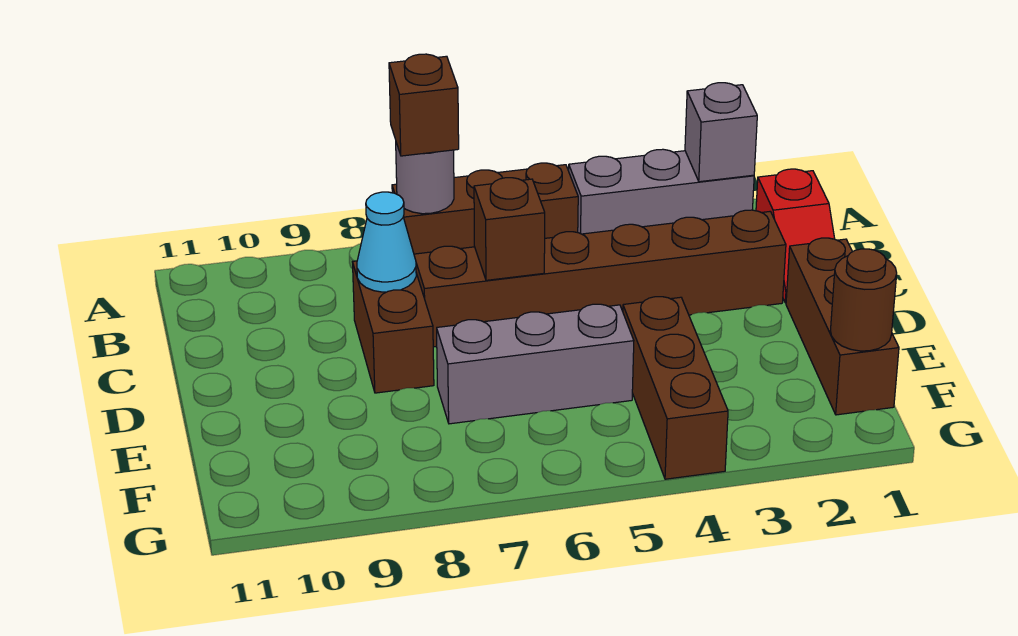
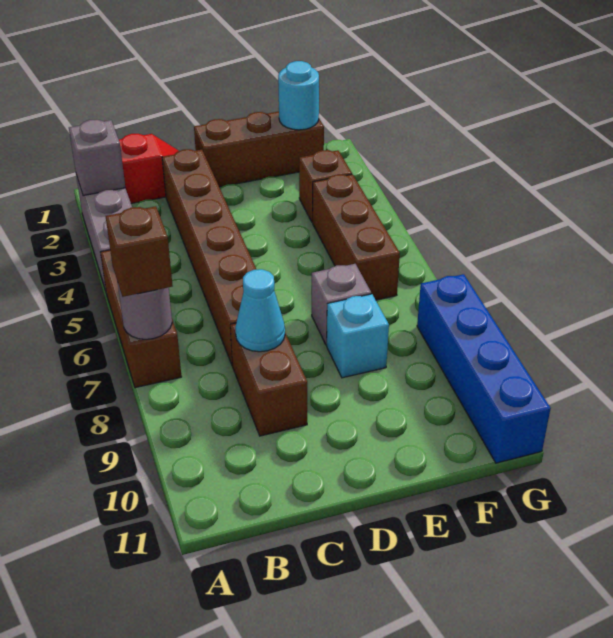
brown brick C6 level 2 -> brown brick F3 level 1
brown brick C8:D8 level 1 -> brown brick C8:C9 level 1
brown brick E4:G4 level 1 -> brown brick F4:F6 level 1
grey brick E5:E7 level 1 -> grey brick E7 level 1
none -> cyan brick E8 level 1
brown round brick F1 level 2 -> cyan round brick F1 level 2
none -> blue brick G8:G11 level 1

